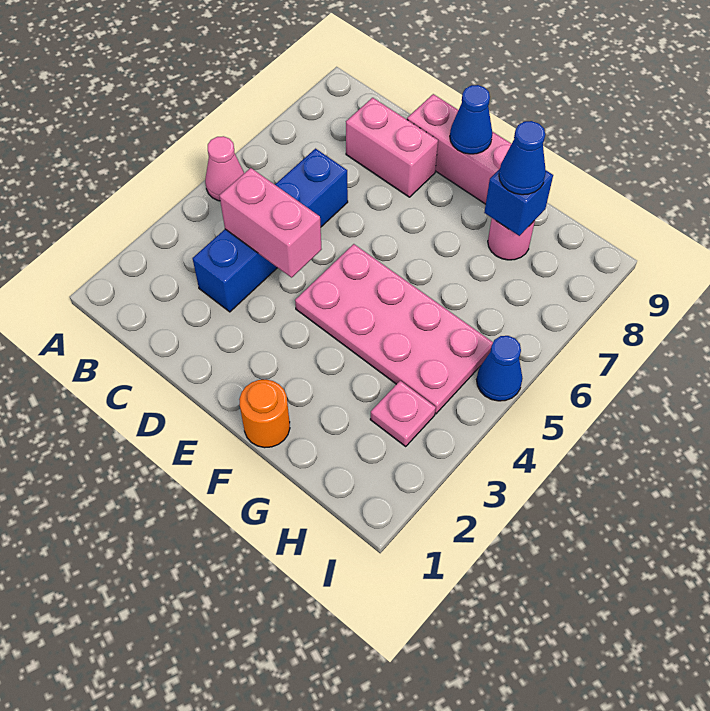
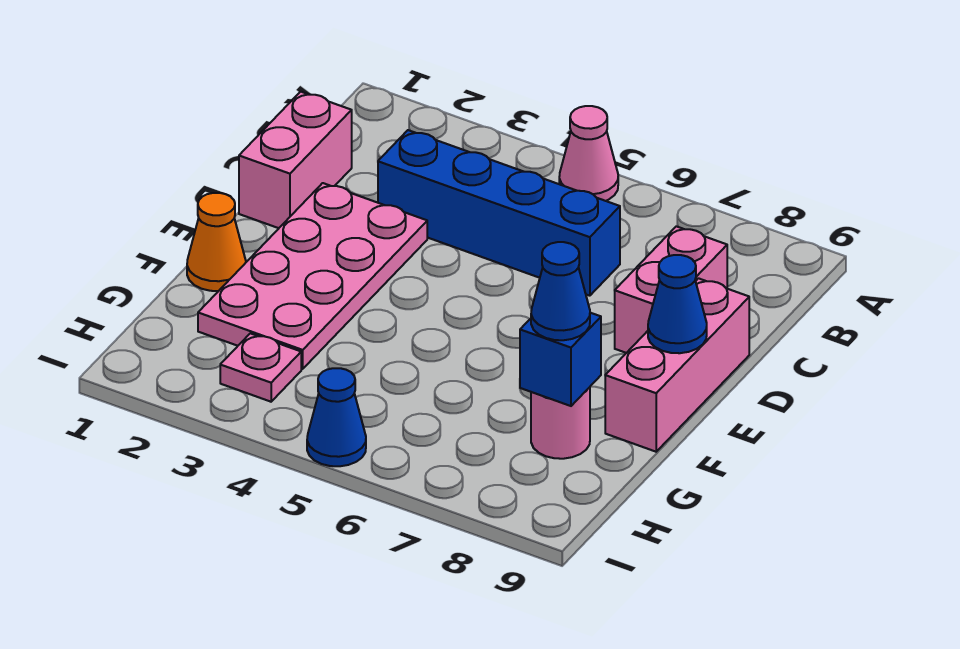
pink brick C4:D4 level 2 -> pink brick C1:D1 level 1
pink plate E4:H5 level 1 -> pink plate D2:G3 level 1
orange round brick F1 level 1 -> orange cone F1 level 1

